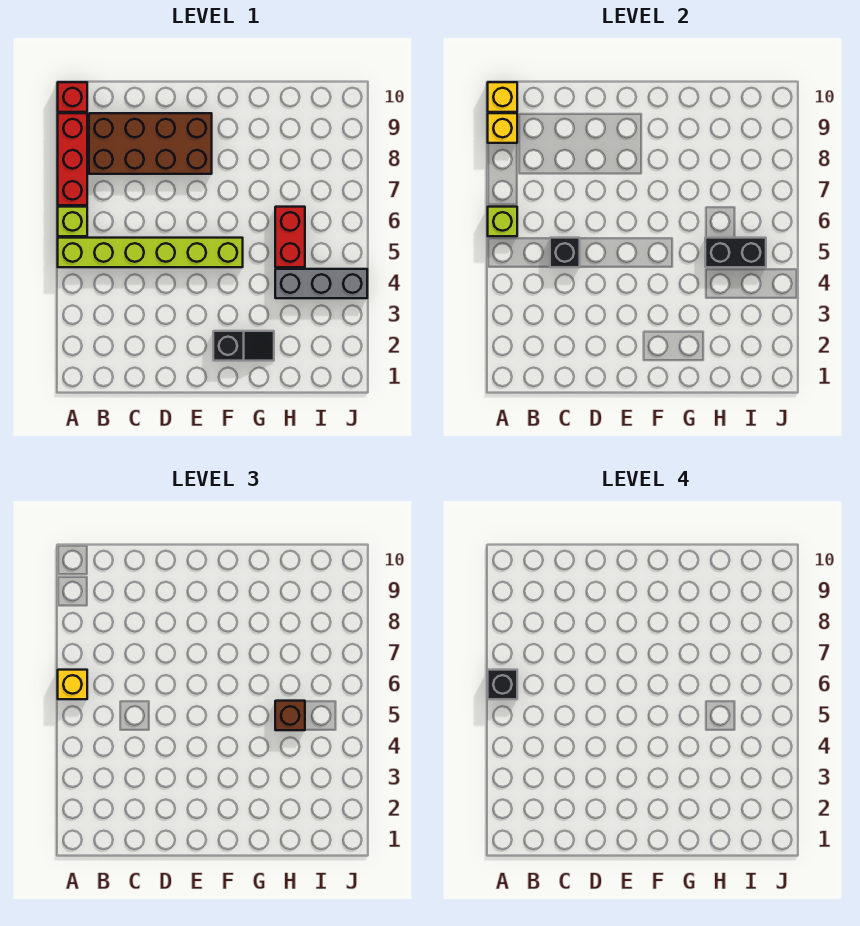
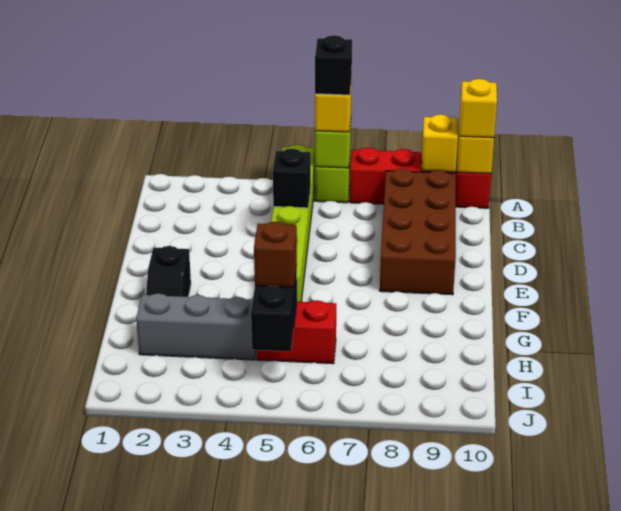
none -> yellow brick A10 level 3
grey brick H4:J4 level 1 -> grey brick H2:H4 level 1

